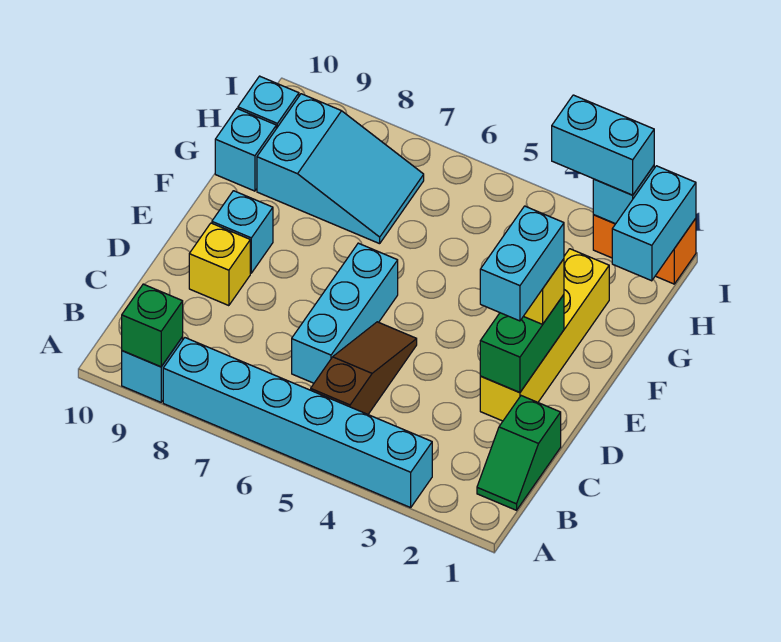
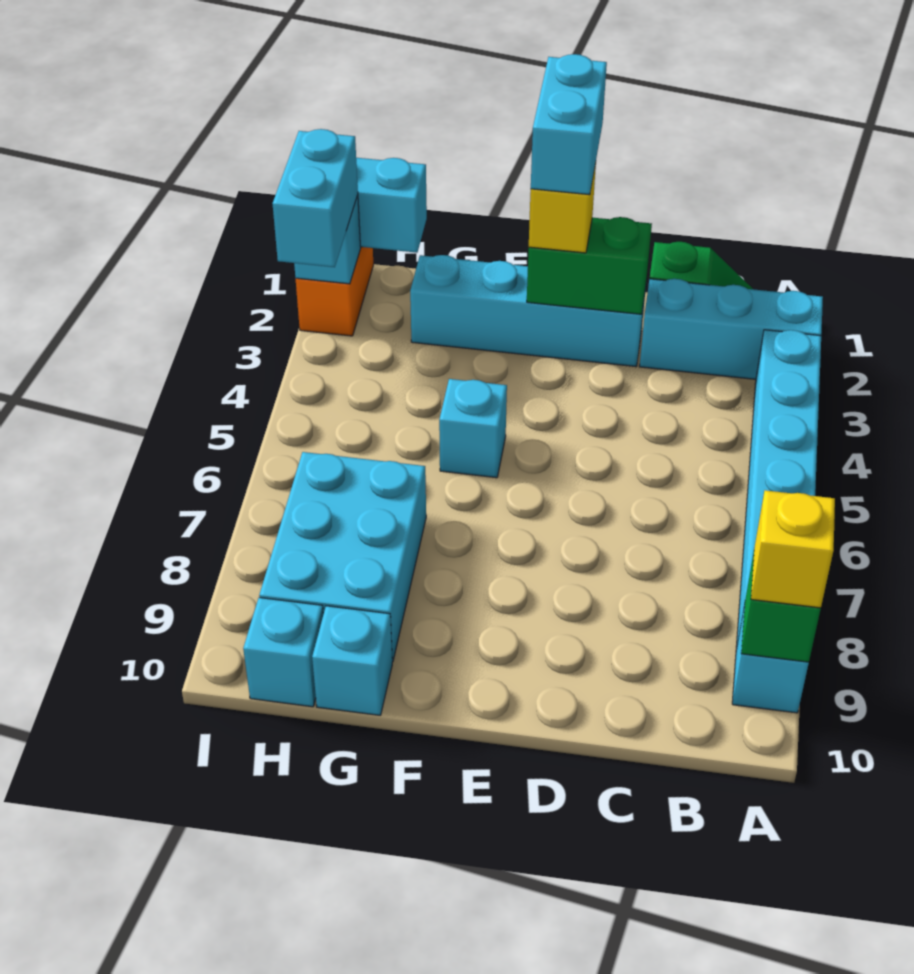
brown slope B5:D5 level 1 top B -> none
cyan brick C6:E6 level 1 -> cyan brick A2:C2 level 1
yellow brick D2:G2 level 1 -> cyan brick D2:G2 level 1
cyan brick D2:E2 level 4 -> cyan brick E1:E2 level 4
yellow brick D9 level 1 -> yellow brick A9 level 3
cyan brick E9 level 1 -> cyan brick F5 level 1
cyan slope G7:H9 level 1 top 9 -> cyan brick G7:H9 level 1

